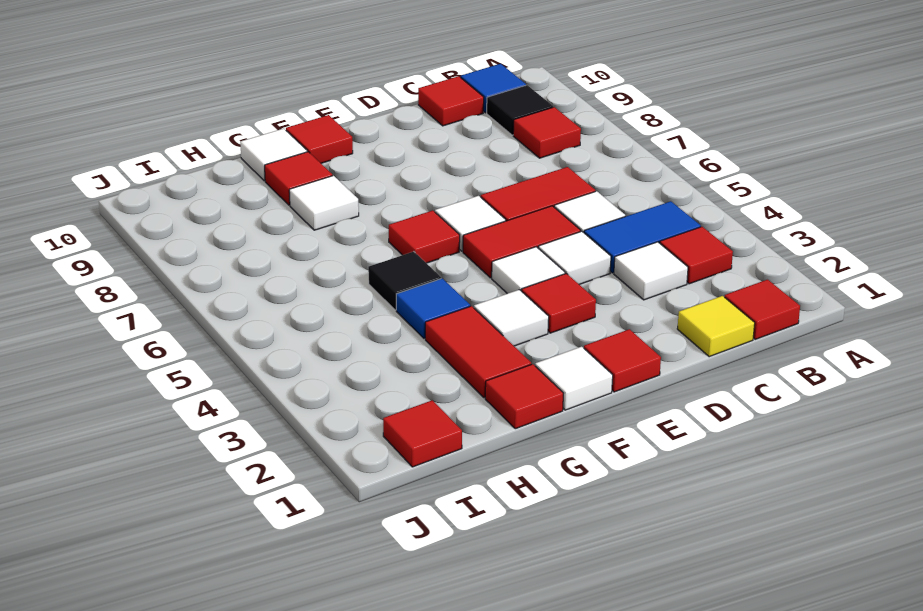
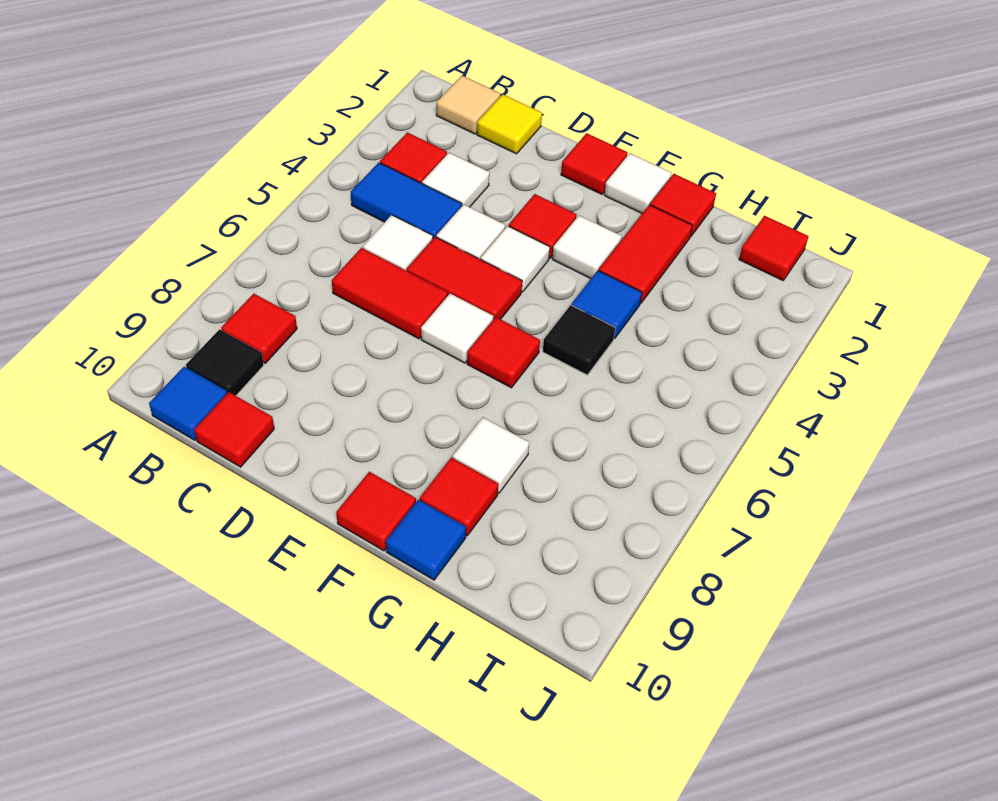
red tile B1 level 1 -> tan tile B1 level 1
white tile G10 level 1 -> blue tile G10 level 1

